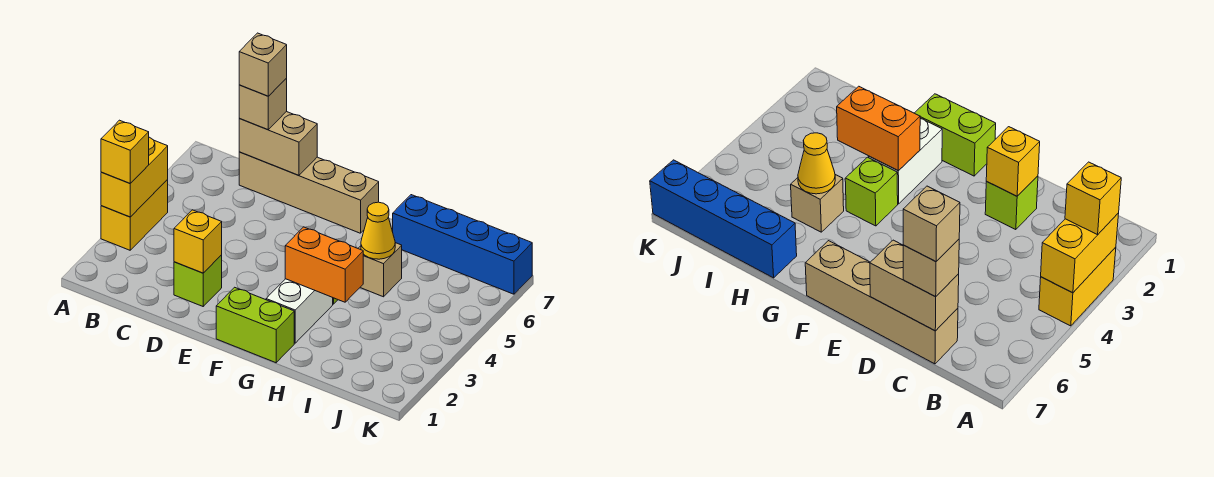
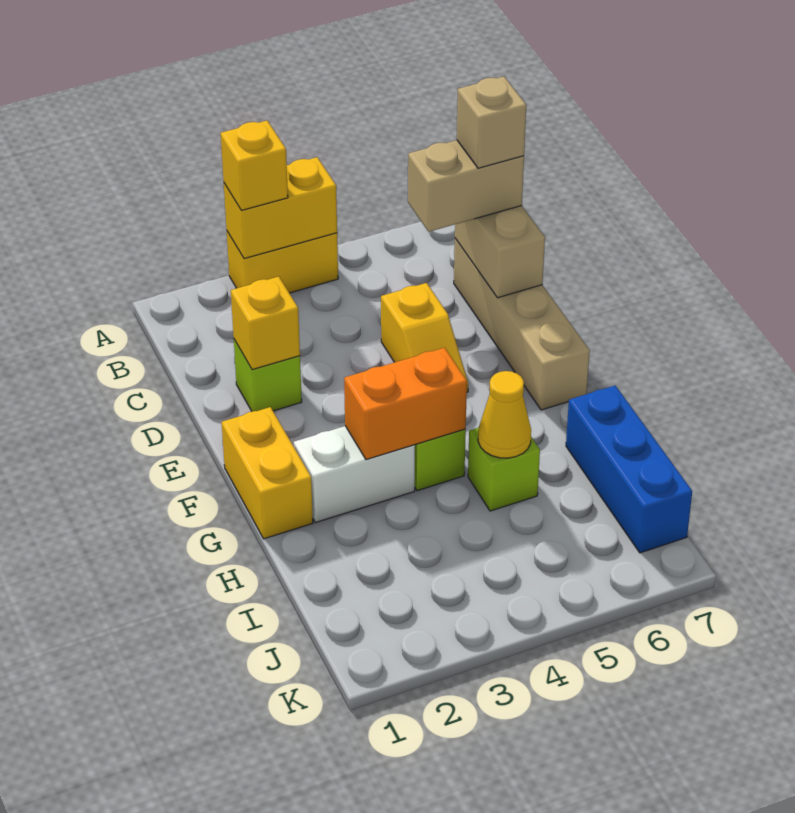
tan brick C7 level 3 -> tan brick C6:C7 level 3
none -> yellow slope D5:E5 level 1 top D
lime brick F1:G1 level 1 -> yellow brick F1:G1 level 1
orange brick G3:H3 level 2 -> orange brick G3:G4 level 2
tan brick H5 level 1 -> lime brick H5 level 1
blue brick H7:K7 level 1 -> blue brick H7:J7 level 1

